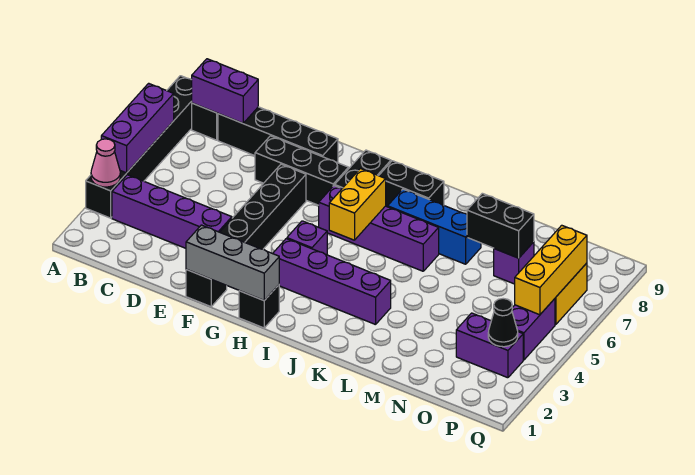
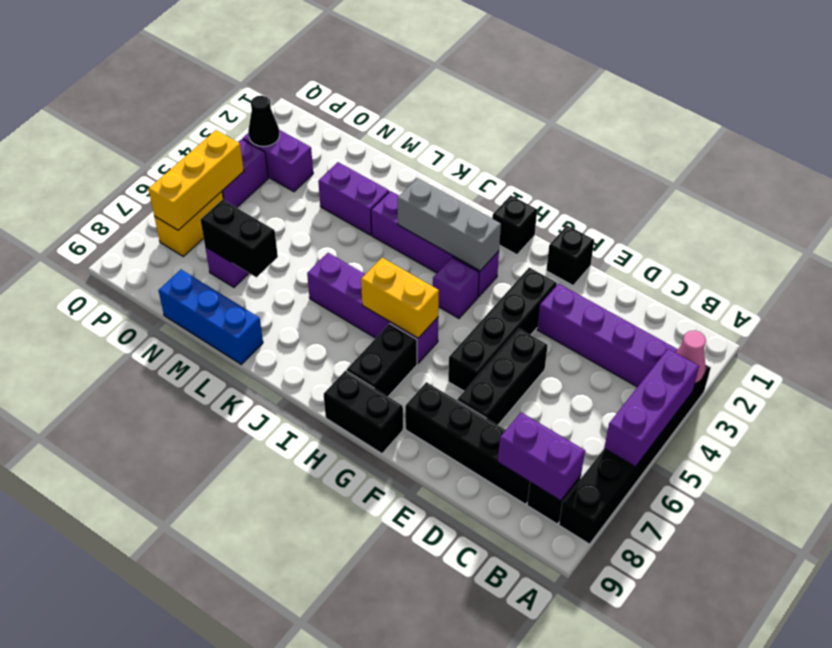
black brick E7:G7 level 1 -> black brick E5:E7 level 1
grey brick F1:H1 level 2 -> grey brick H3:J3 level 2
yellow brick I5:I6 level 2 -> yellow brick H6:I6 level 2
black brick I8:J8 level 1 -> black brick G9:H9 level 1
blue brick J7:L7 level 1 -> blue brick L9:N9 level 1
none -> purple brick L3:M3 level 1

